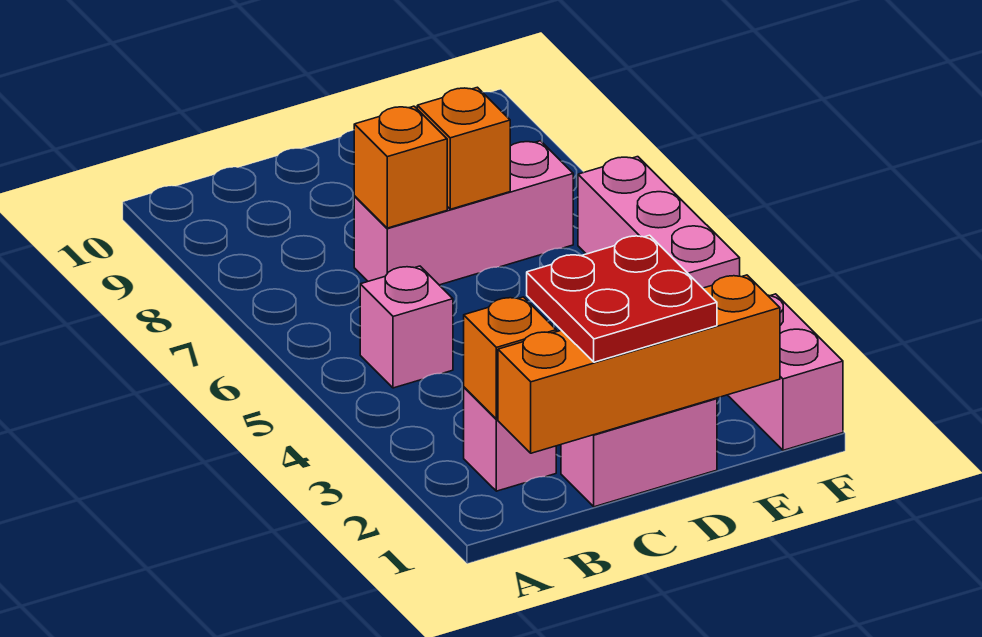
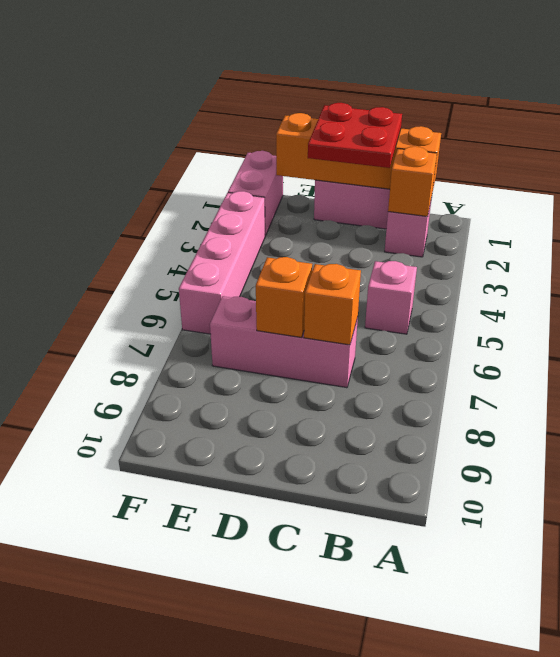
pink brick F4:F6 level 1 -> pink brick F3:F6 level 1

